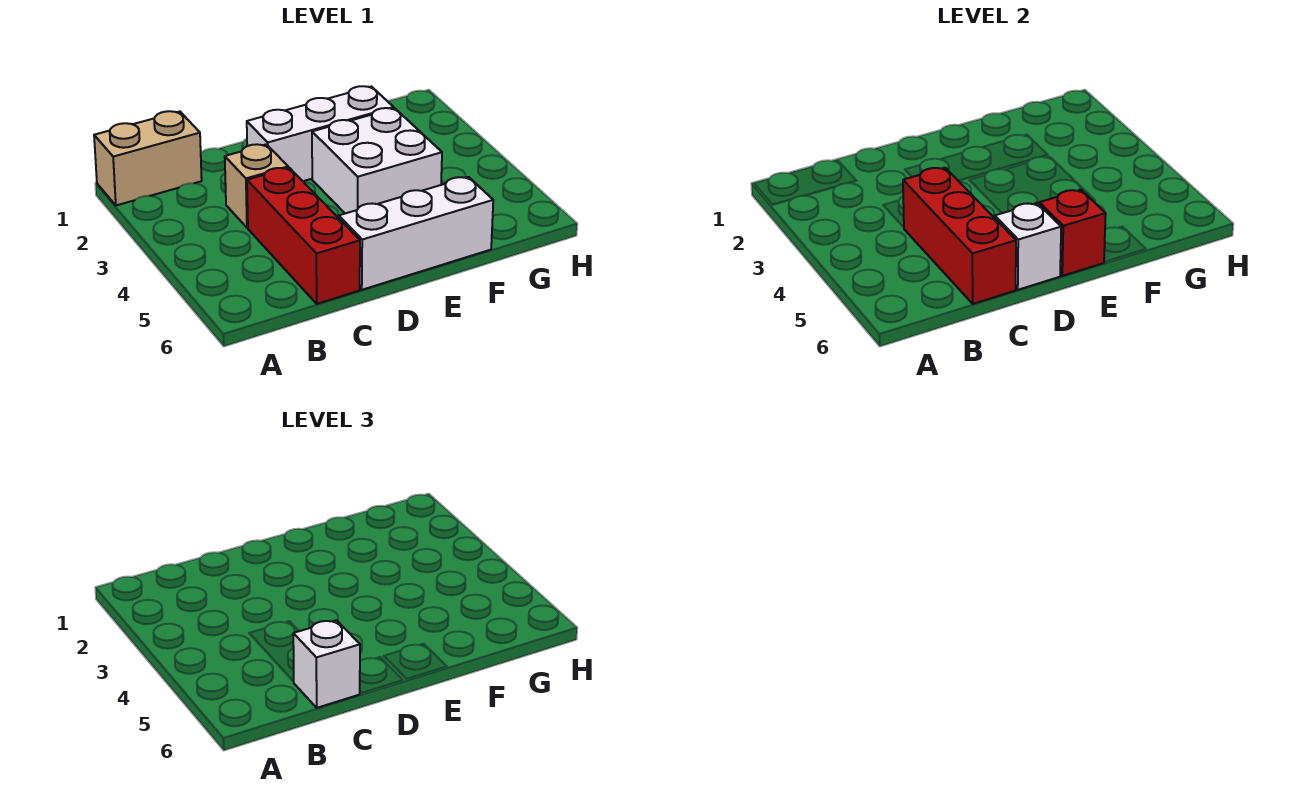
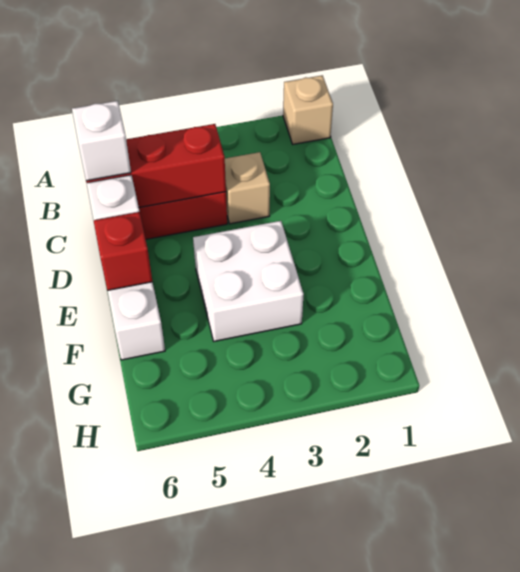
tan brick A1:B1 level 1 -> tan brick A1 level 1
white brick D2:F2 level 1 -> none

